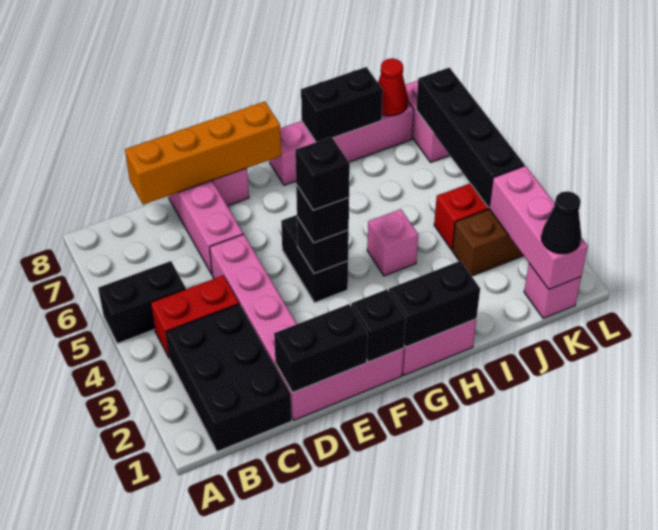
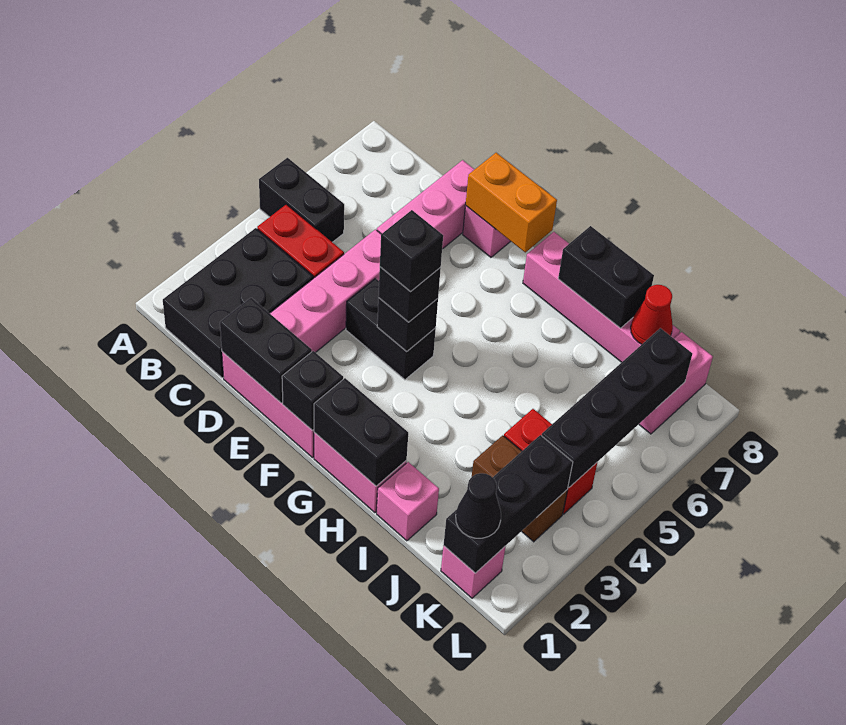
orange brick C8:F8 level 2 -> orange brick E8:F8 level 2
black brick F4:F5 level 1 -> black brick E4:F4 level 1
pink brick H4 level 1 -> pink brick I1 level 1
pink brick K1:K3 level 2 -> black brick K1:K3 level 2

